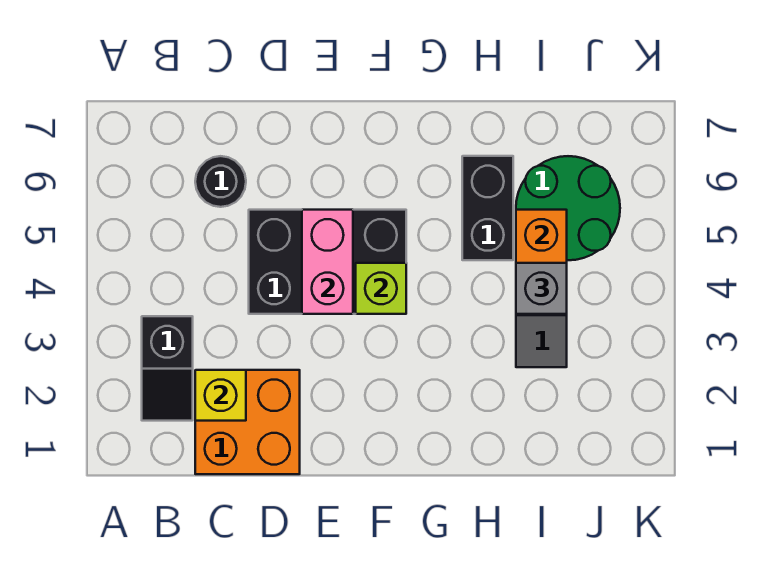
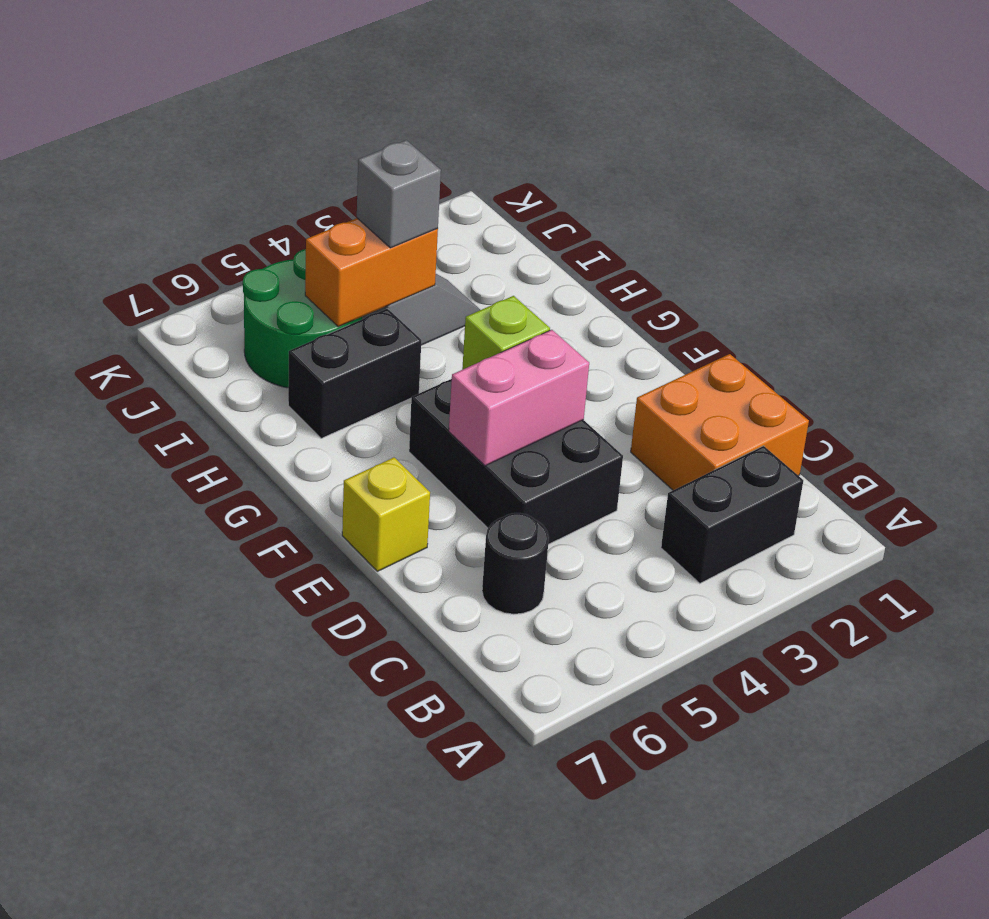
black slope B2:B3 level 1 top 3 -> black brick B2:B3 level 1
yellow brick C2 level 2 -> yellow brick E7 level 1

